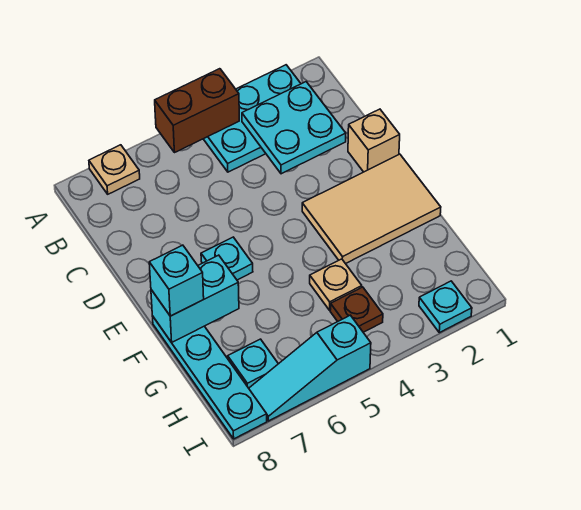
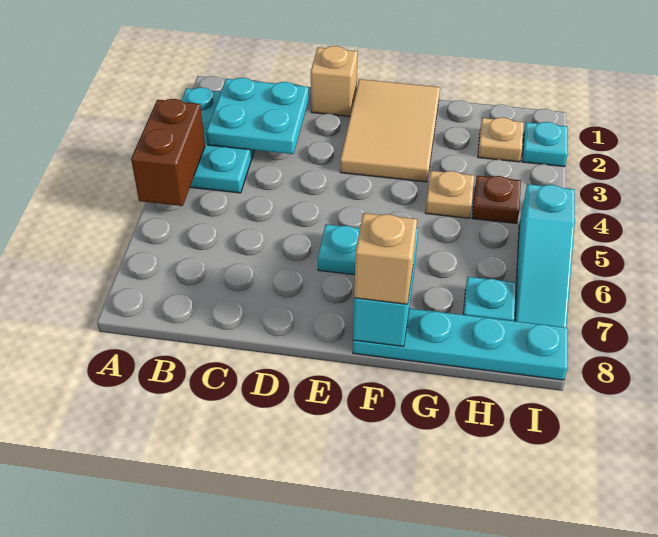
tan plate A7 level 1 -> tan plate H2 level 1
cyan brick F8 level 3 -> tan brick F8 level 3

